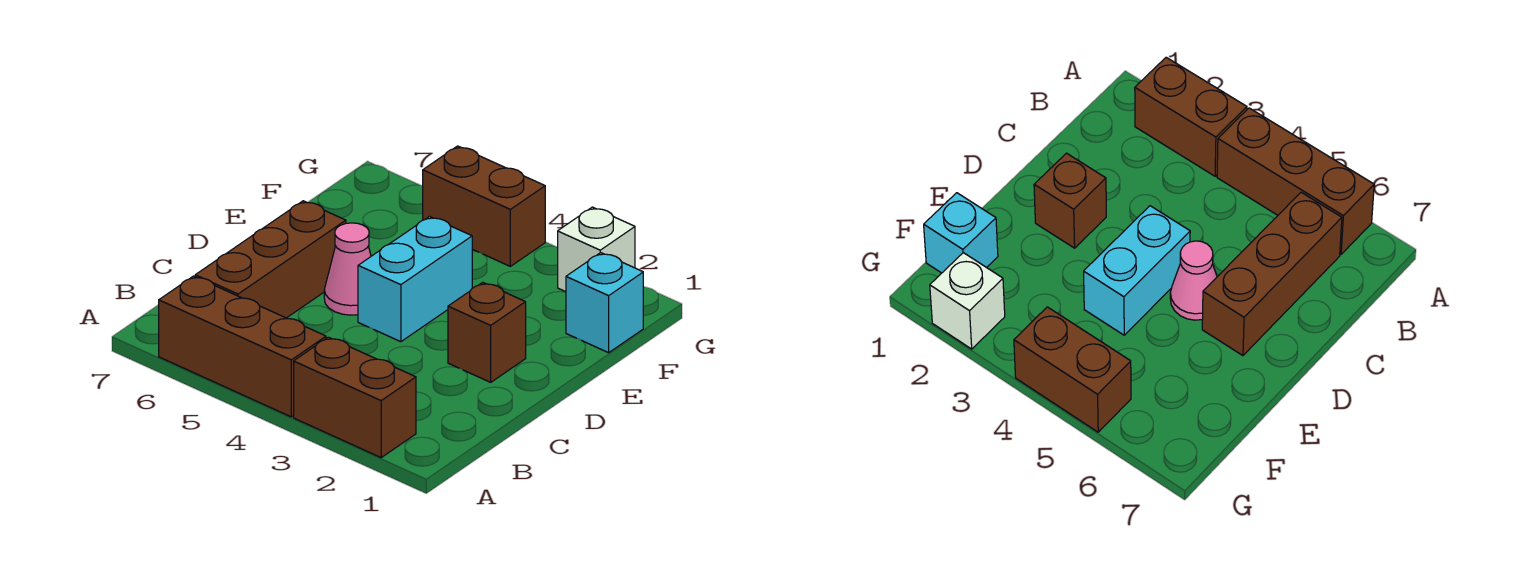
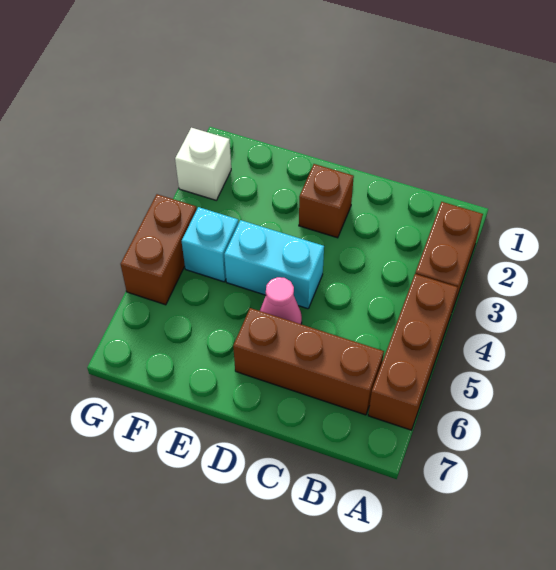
cyan brick F1 level 1 -> cyan brick F4 level 1

